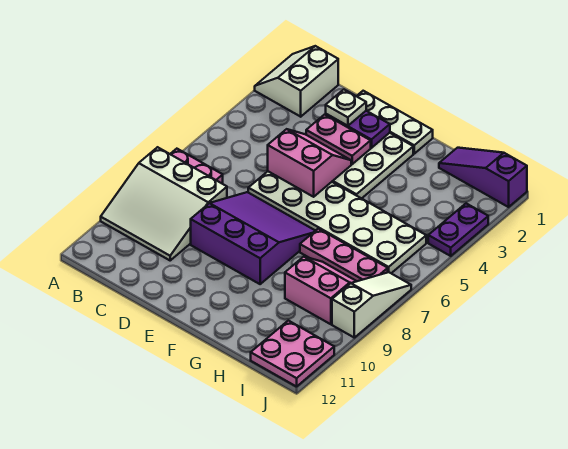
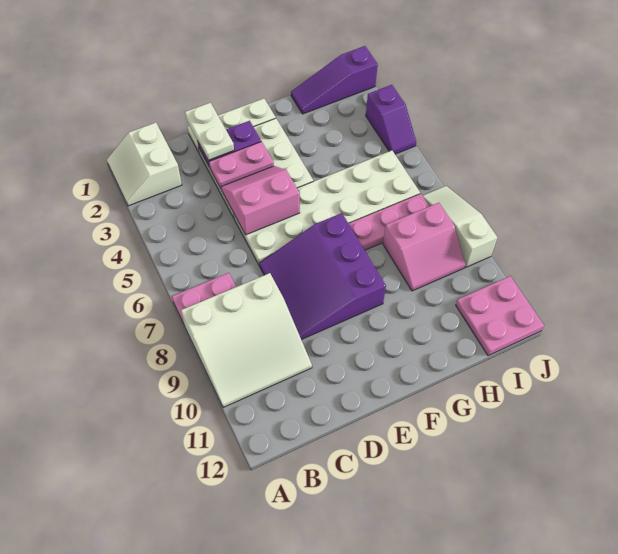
white plate D2 level 3 -> white plate D1:D2 level 3
purple slope D7:F9 level 1 top 9 -> purple slope D7:F9 level 1 top F
pink slope H8:I9 level 1 top 9 -> pink slope H8:I9 level 1 top 8
purple plate J3:J4 level 1 -> purple slope J3:J4 level 1 top 3

